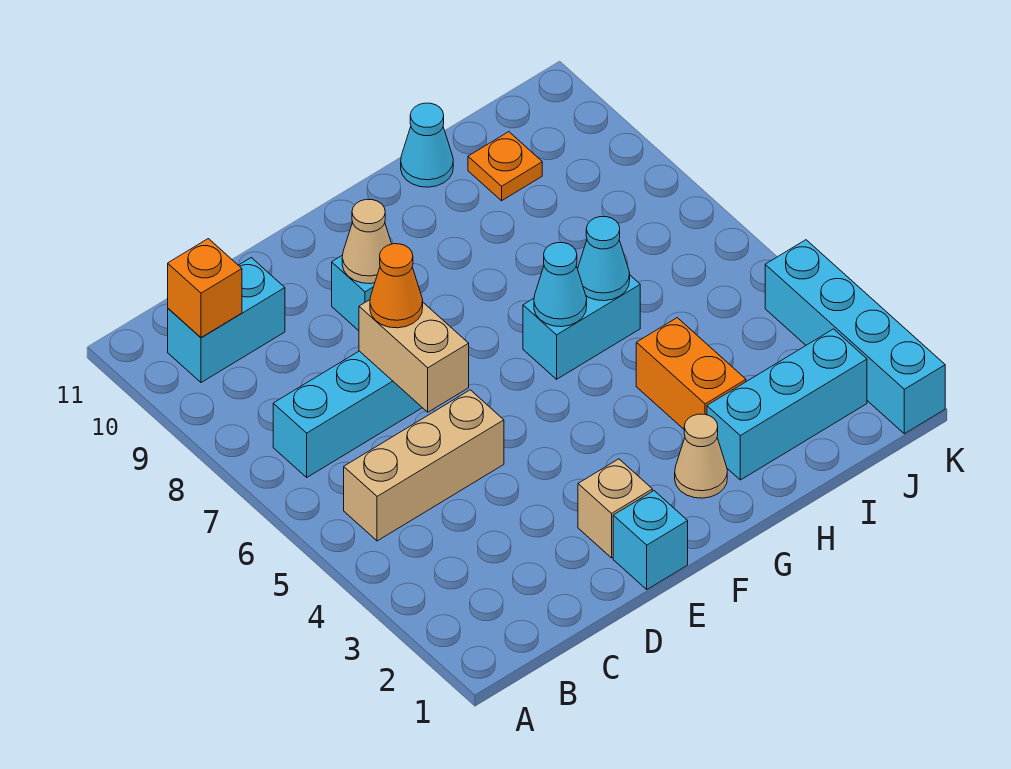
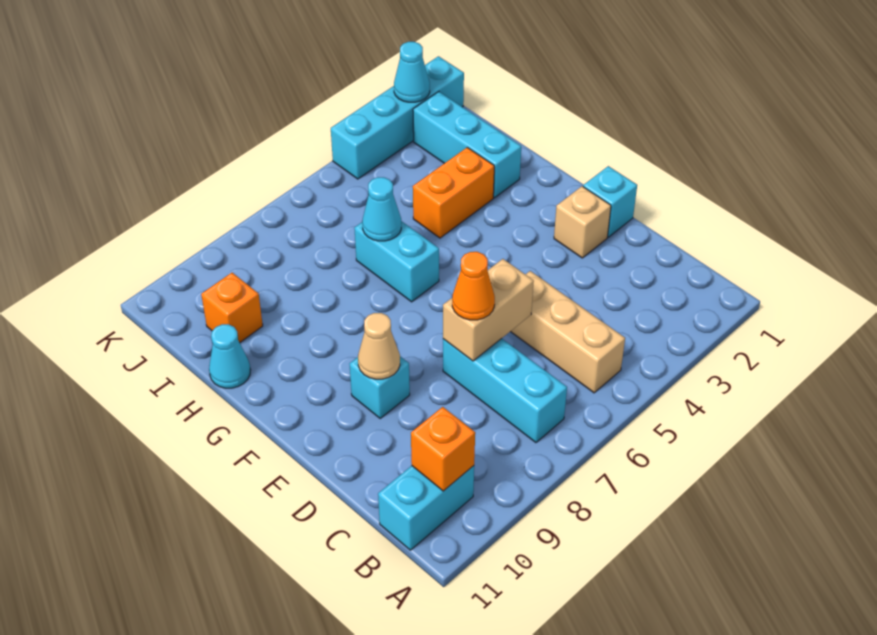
cyan brick B10:C10 level 1 -> cyan brick B10:B11 level 1
tan cone G2 level 1 -> none
cyan cone G6 level 2 -> cyan cone K2 level 2
orange plate I10 level 1 -> orange brick I10 level 1

